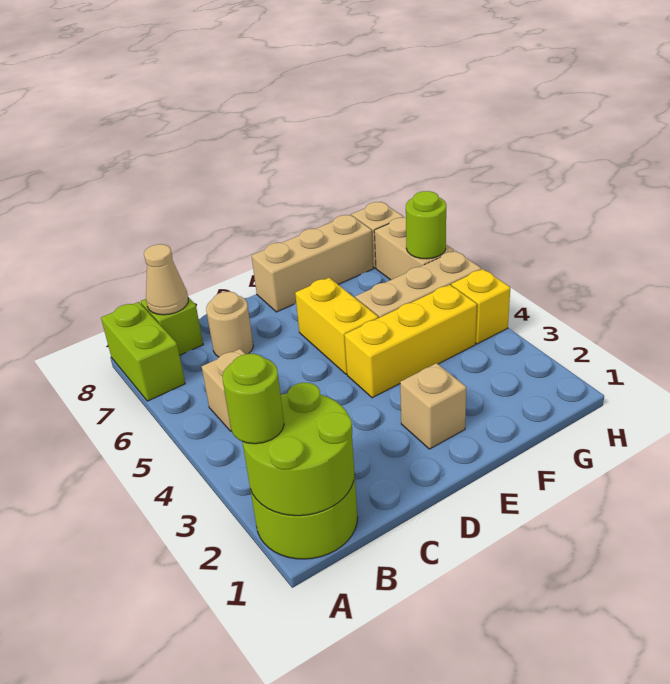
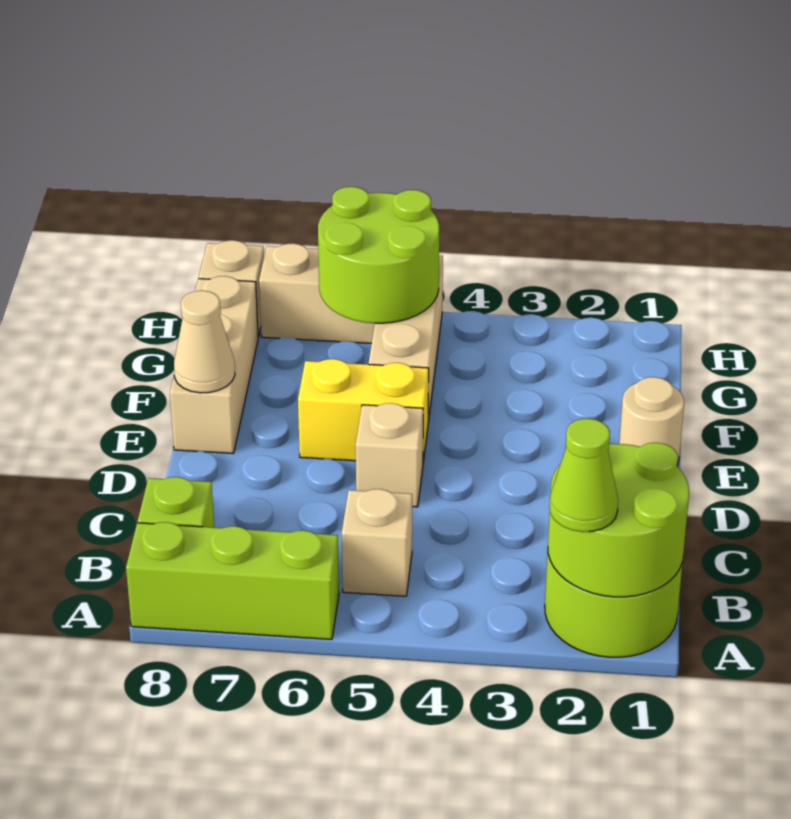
lime round brick A2 level 3 -> lime cone A2 level 3
lime brick A7:A8 level 1 -> lime brick A6:A8 level 1
tan cone B8 level 2 -> tan cone E8 level 2
tan round brick C7 level 1 -> tan round brick E1 level 1
tan brick E2 level 1 -> tan brick D5 level 1
yellow brick E4:G4 level 1 -> none
yellow brick H4 level 1 -> none
lime round brick H6 level 2 -> lime round brick G5:H6 level 2

